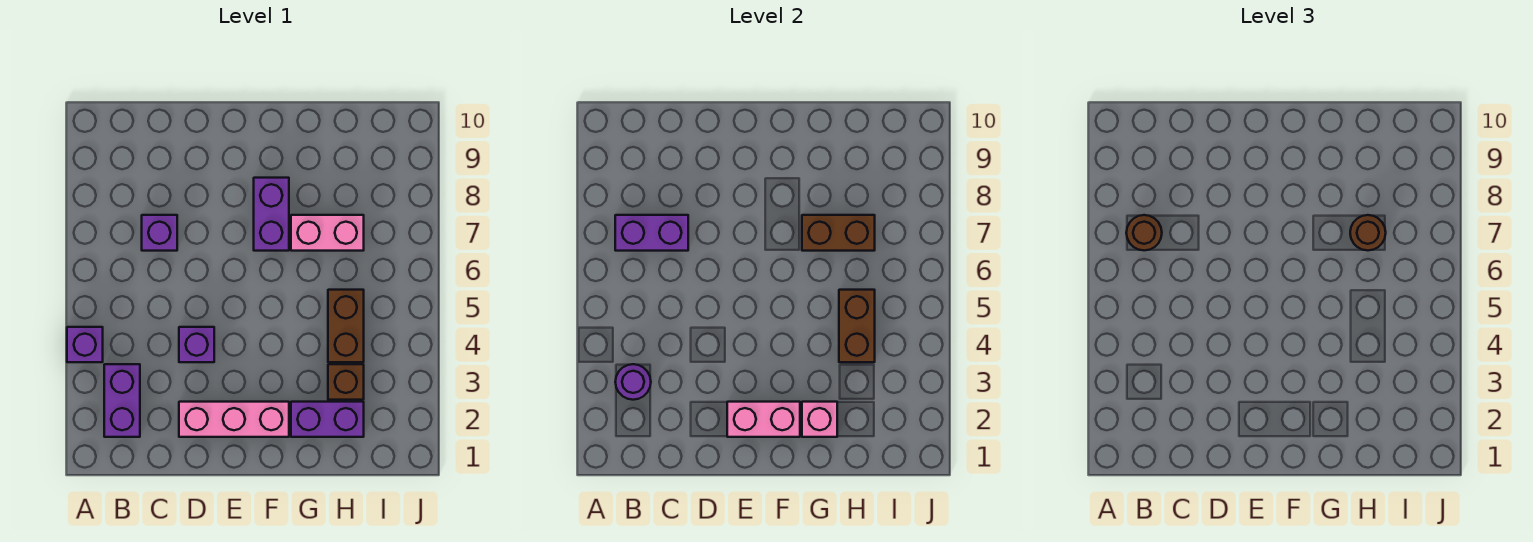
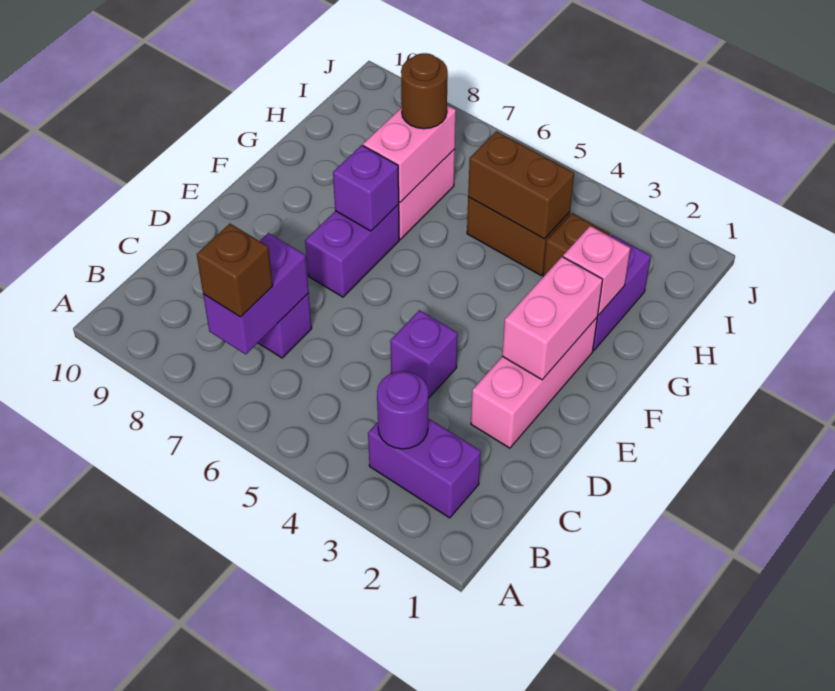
purple brick A4 level 1 -> purple brick F7 level 2
brown round brick B7 level 3 -> brown brick B7 level 3
purple brick F7:F8 level 1 -> purple brick E7:F7 level 1
brown brick G7:H7 level 2 -> pink brick G7:H7 level 2

